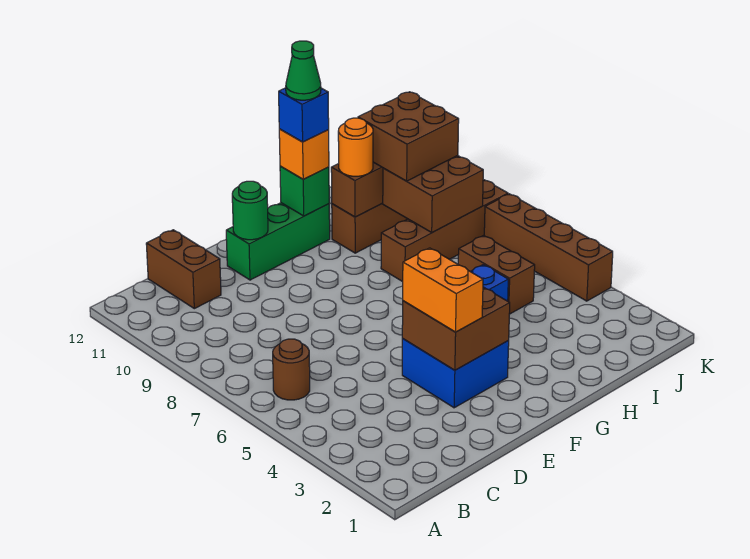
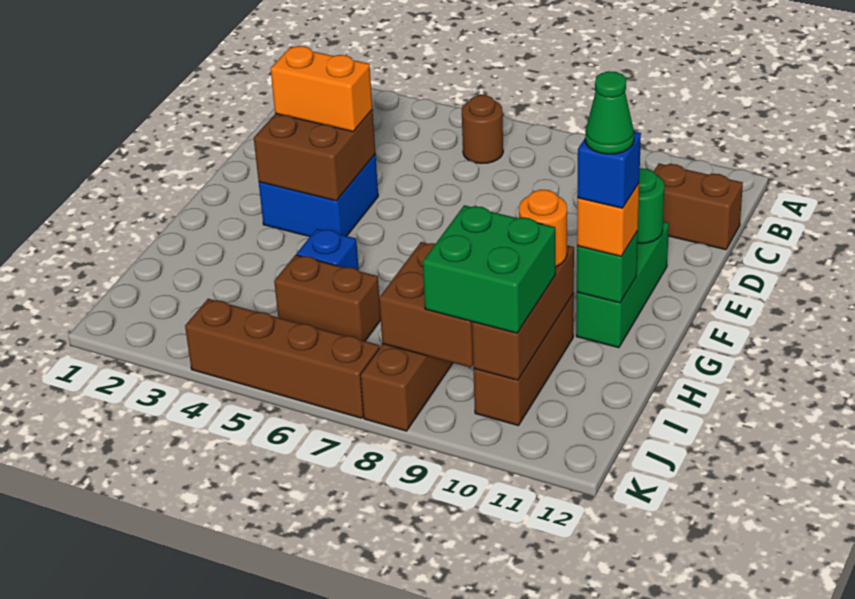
brown brick I9:J10 level 3 -> green brick I9:J10 level 3

